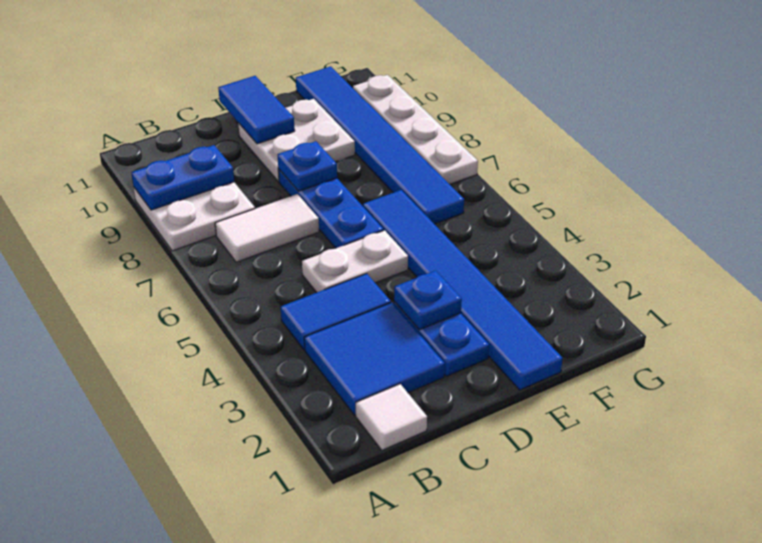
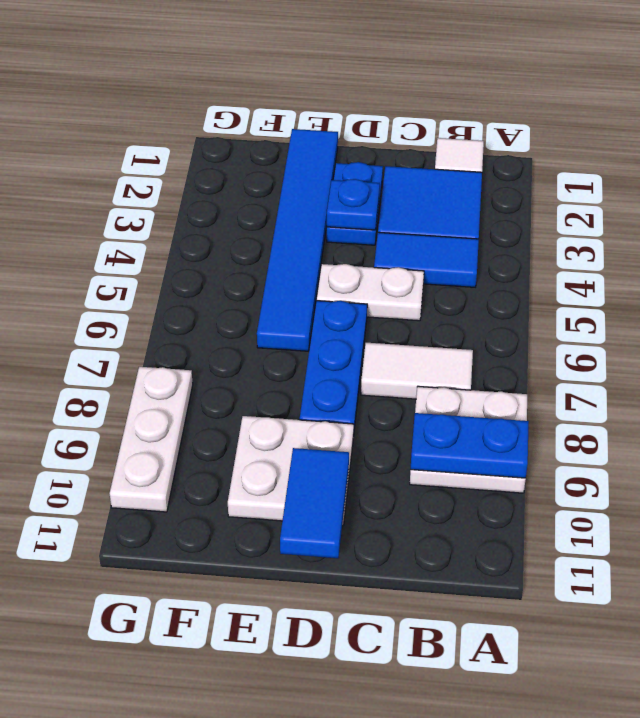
blue plate D8 level 2 -> none
blue tile F6:F11 level 1 -> none
white plate G7:G10 level 1 -> white plate G8:G10 level 1

